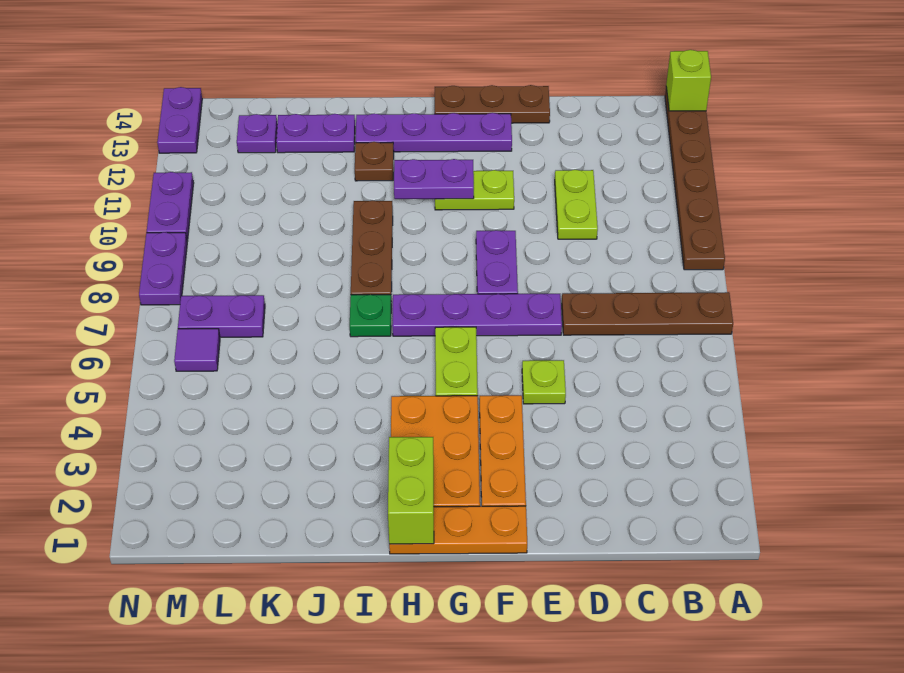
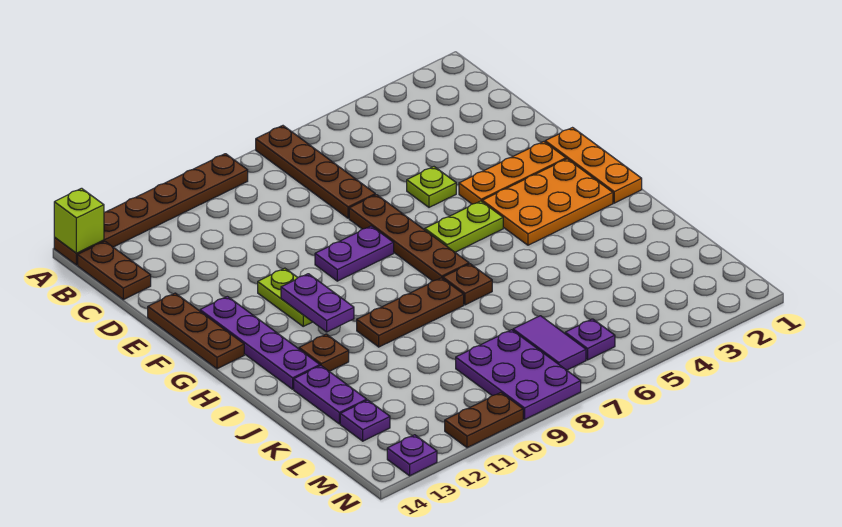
none -> brown plate B14:C14 level 1
lime plate D10:D11 level 1 -> none
purple plate E7:H7 level 1 -> brown plate E7:H7 level 1
lime brick H1:H2 level 2 -> none
green plate I7 level 1 -> brown plate I7 level 1
purple plate L7:M7 level 1 -> purple tile L7:M7 level 1
purple tile M6 level 1 -> purple plate M6 level 1
purple plate N8:N9 level 1 -> purple plate L8:N9 level 1
purple plate N10:N11 level 1 -> brown plate N10:N11 level 1
purple plate N13:N14 level 1 -> purple plate N13 level 1

